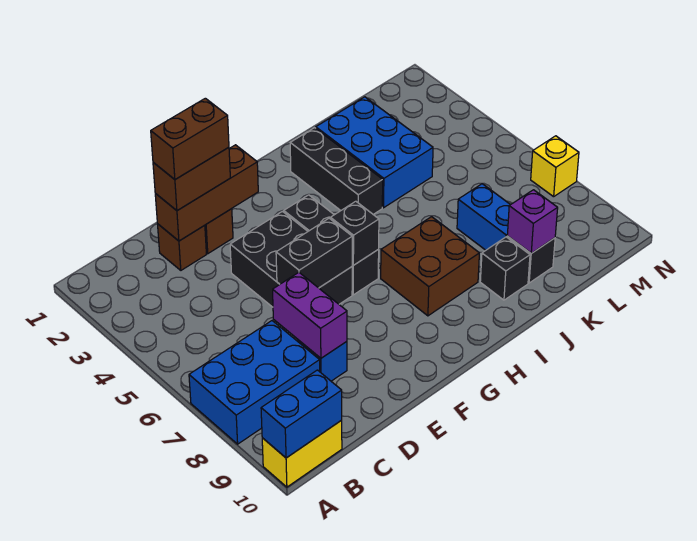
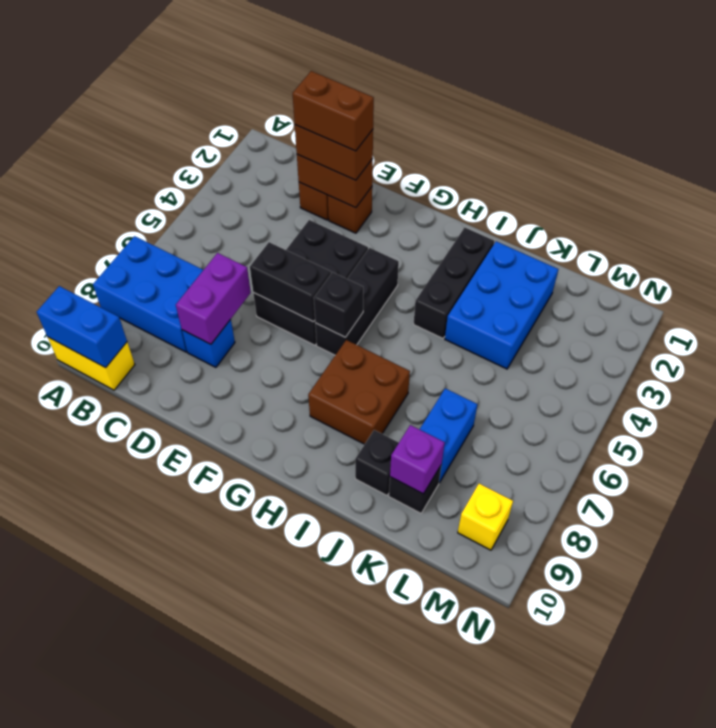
brown brick D2:F2 level 2 -> brown brick D2:E2 level 2
yellow brick N7 level 1 -> yellow brick M9 level 1

